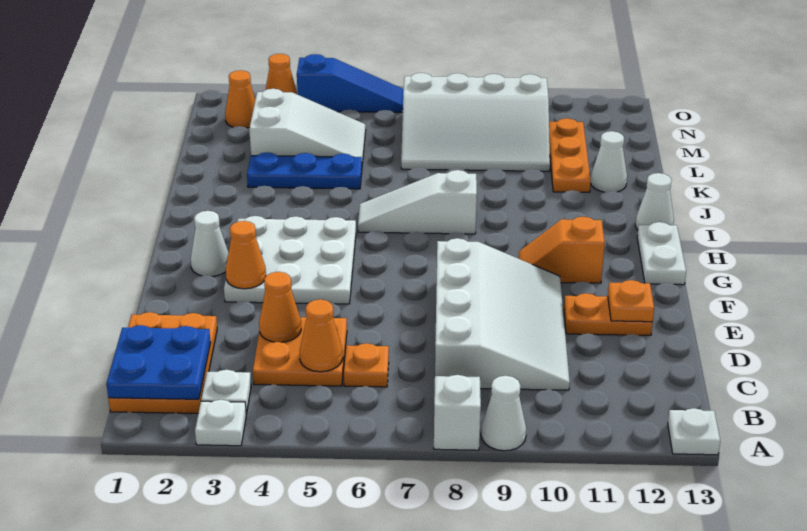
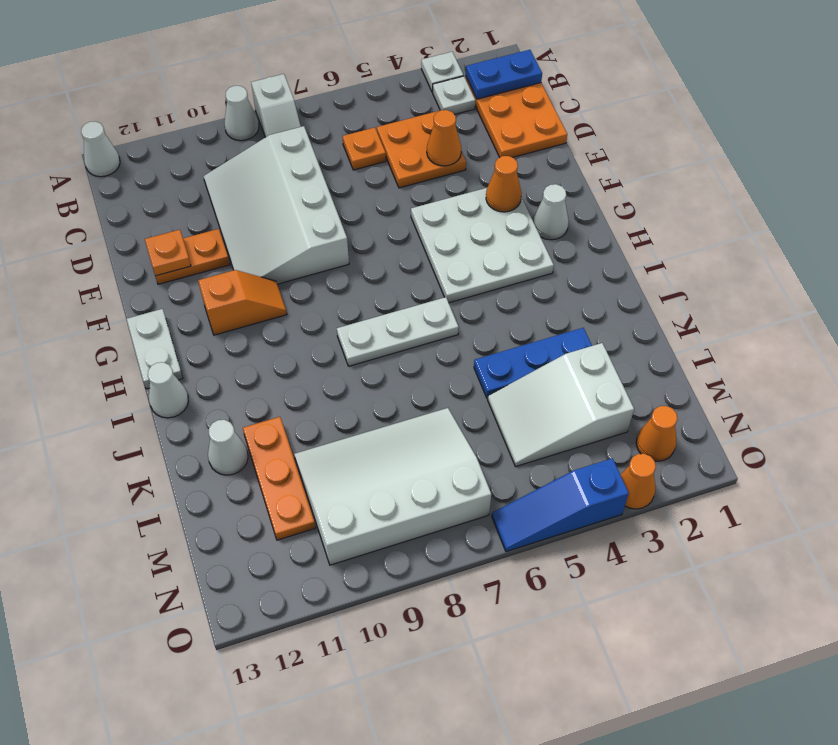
white plate A13 level 1 -> white cone A13 level 1
blue plate B1:C2 level 2 -> blue plate B1:B2 level 2
orange cone C5 level 2 -> none
white slope I6:I8 level 1 top 8 -> white plate I6:I8 level 1

